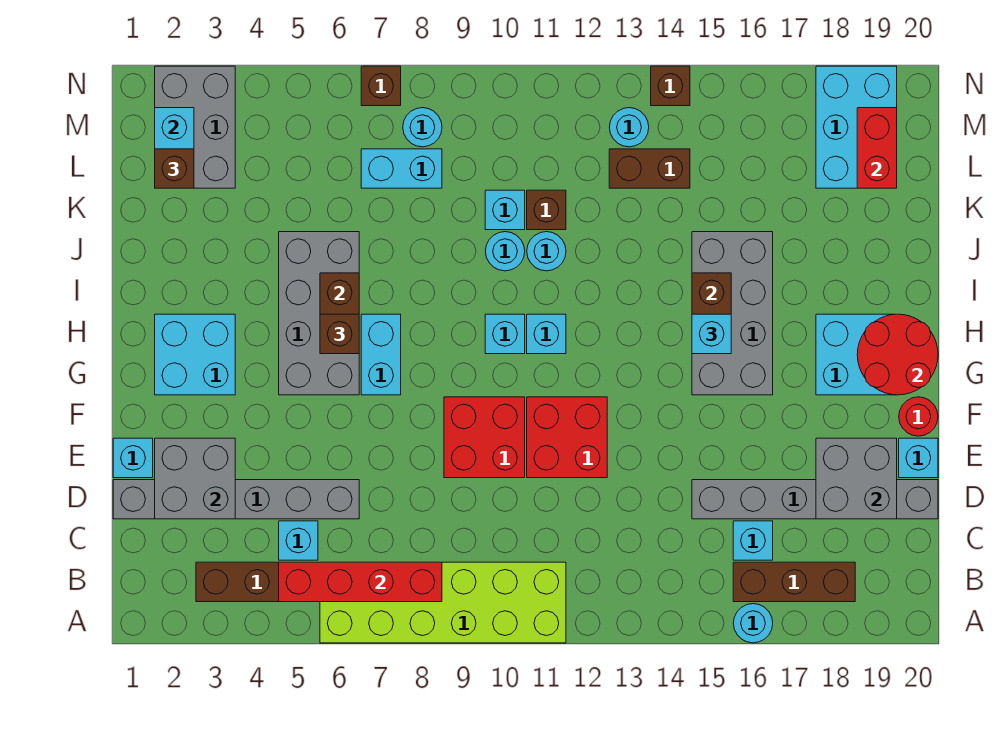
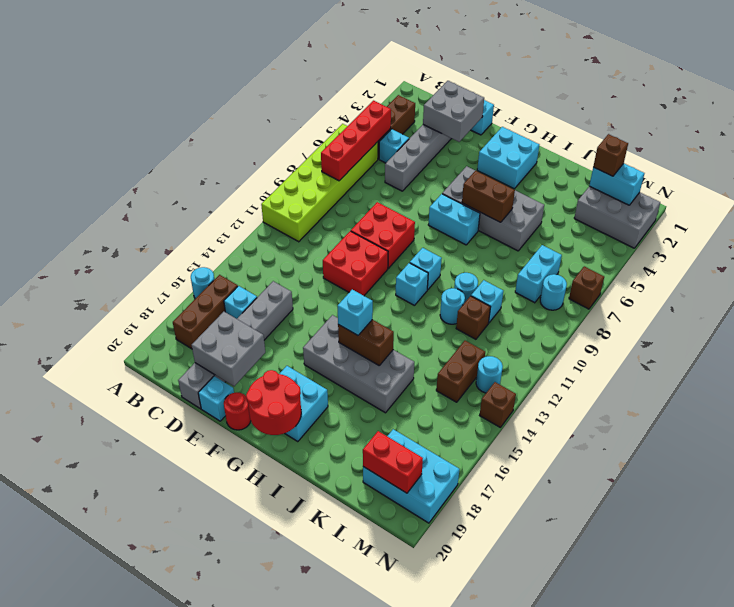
brown brick H6 level 3 -> none

